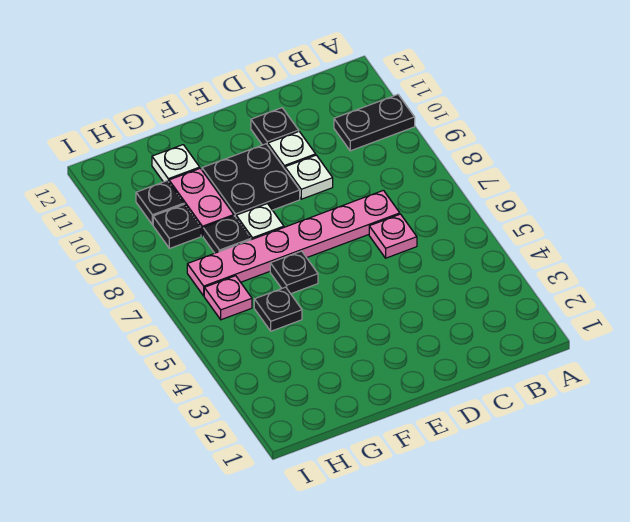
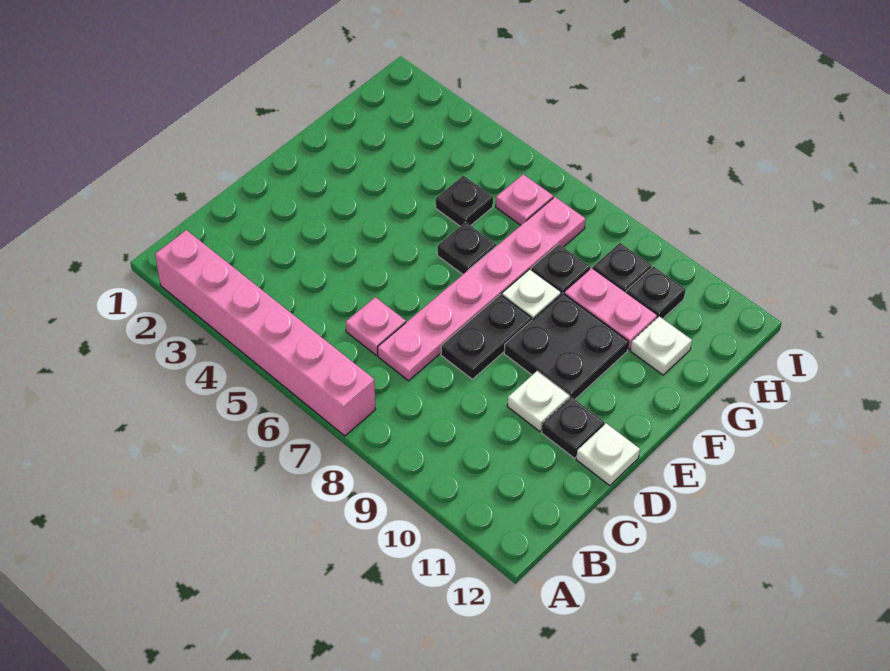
none -> pink brick A2:A7 level 1
black plate A10:B10 level 1 -> black plate D8:E8 level 1
white plate D9 level 1 -> white plate D12 level 1

